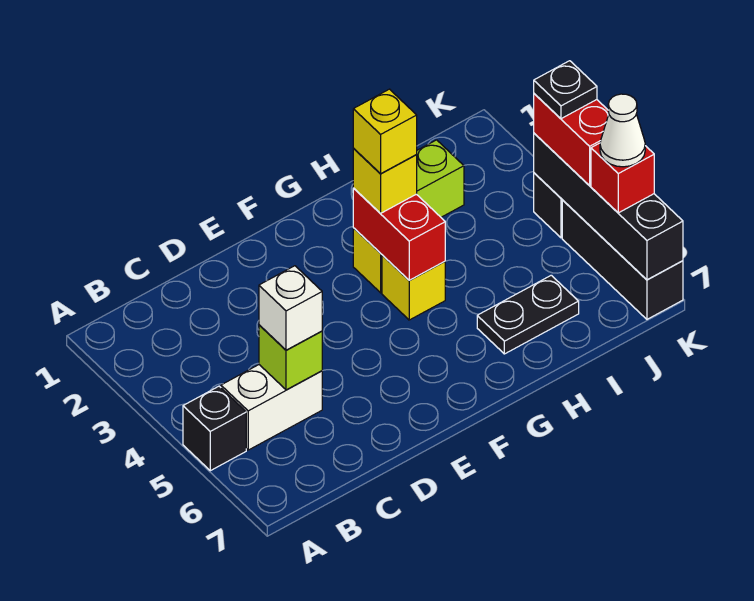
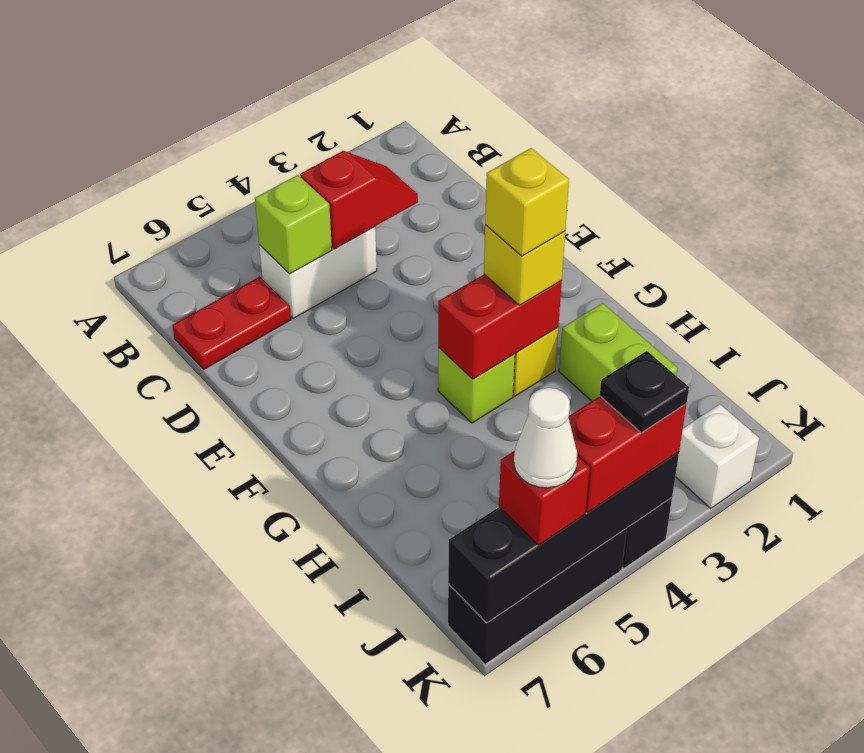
black brick A5 level 1 -> none
white brick B5:C5 level 1 -> white brick C4:C5 level 1
none -> red slope C3:C4 level 2 top 4
white brick C5 level 3 -> white brick K2 level 1
none -> red plate C6:C7 level 1
yellow brick G4 level 1 -> lime brick G4 level 1
black plate H6:I6 level 1 -> none

